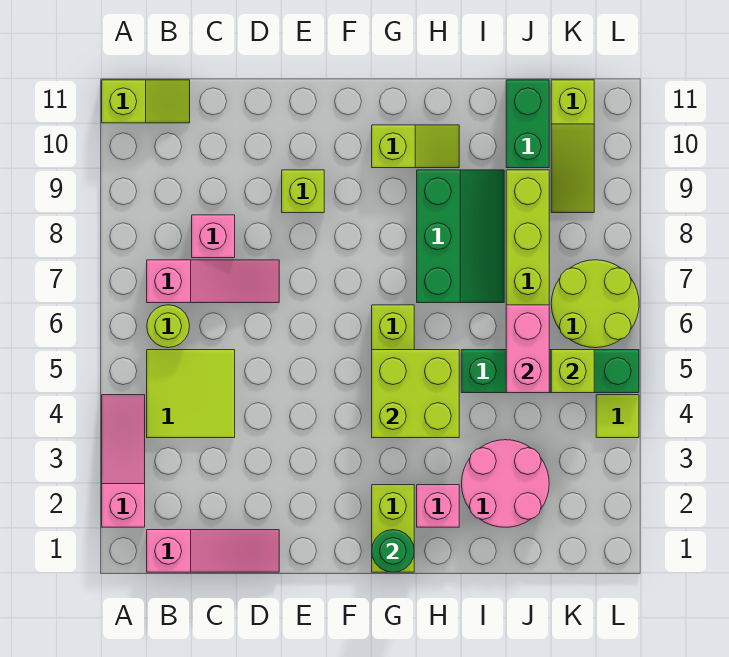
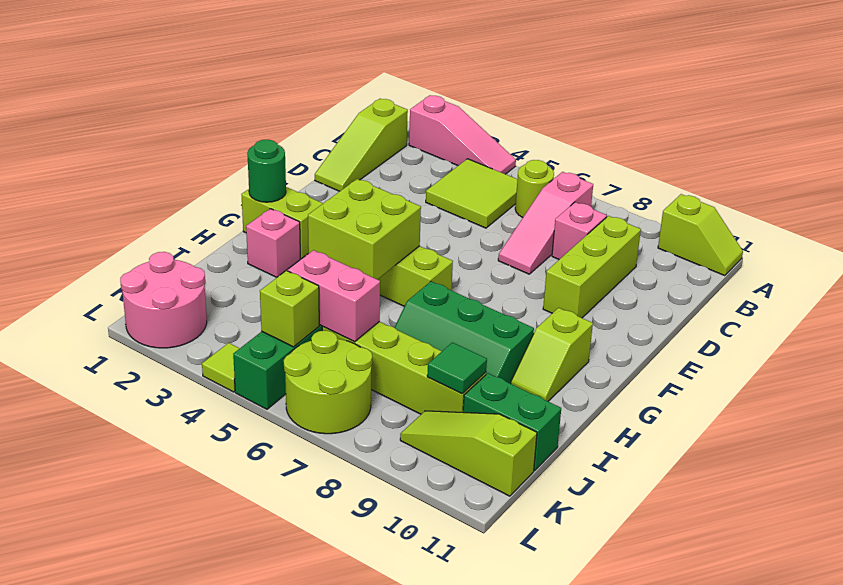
lime slope A11:B11 level 1 top A -> lime slope A10:A11 level 1 top 10
pink slope B1:D1 level 1 top B -> lime slope B1:D1 level 1 top B
lime brick E9 level 1 -> lime brick C9:E9 level 1
pink round brick I2:J3 level 1 -> pink round brick K1:L2 level 1
none -> green tile J9 level 2

